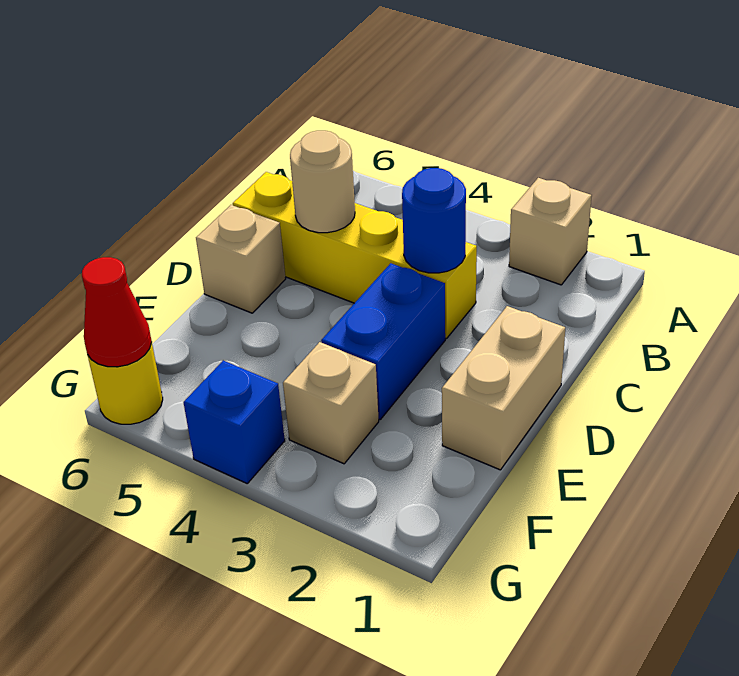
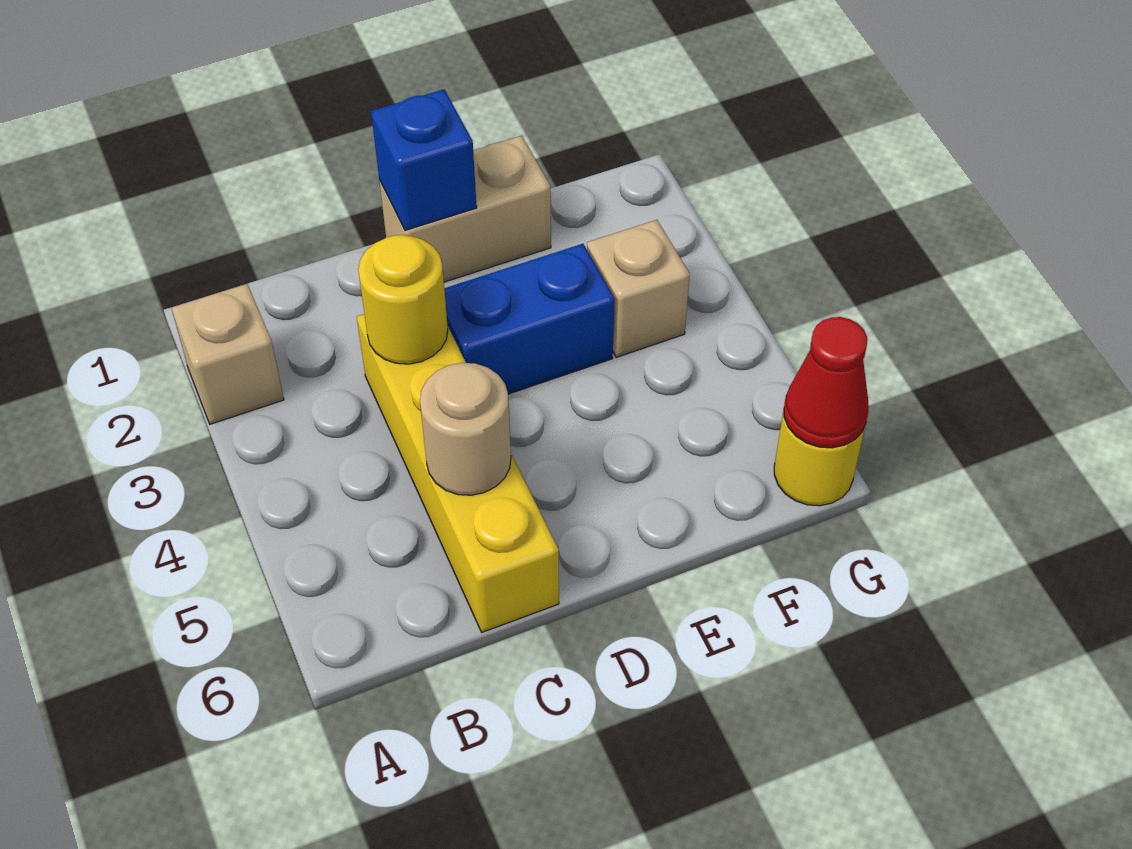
blue round brick C3 level 2 -> yellow round brick C3 level 2
tan brick D6 level 1 -> none
blue brick G4 level 1 -> blue brick D1 level 2

